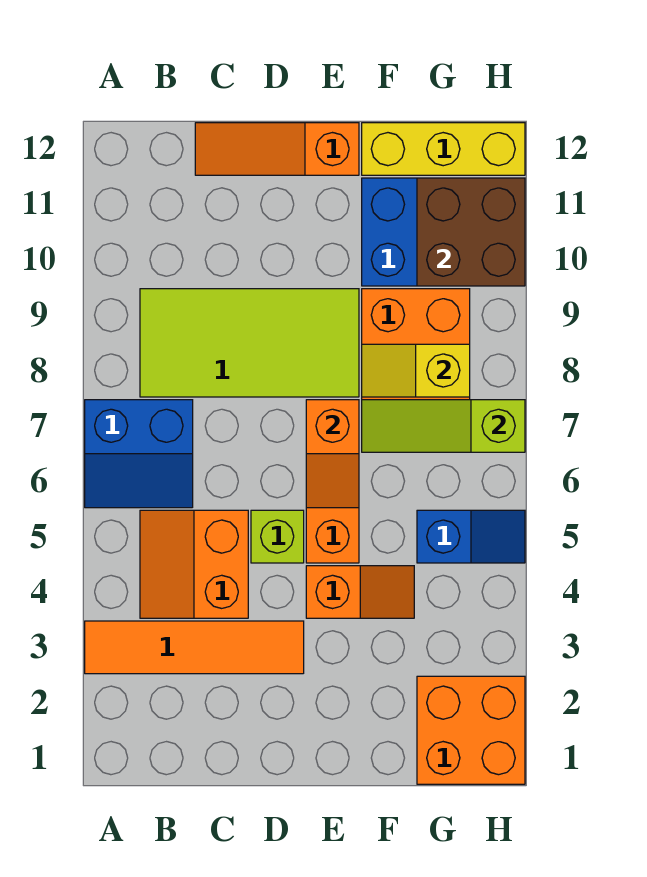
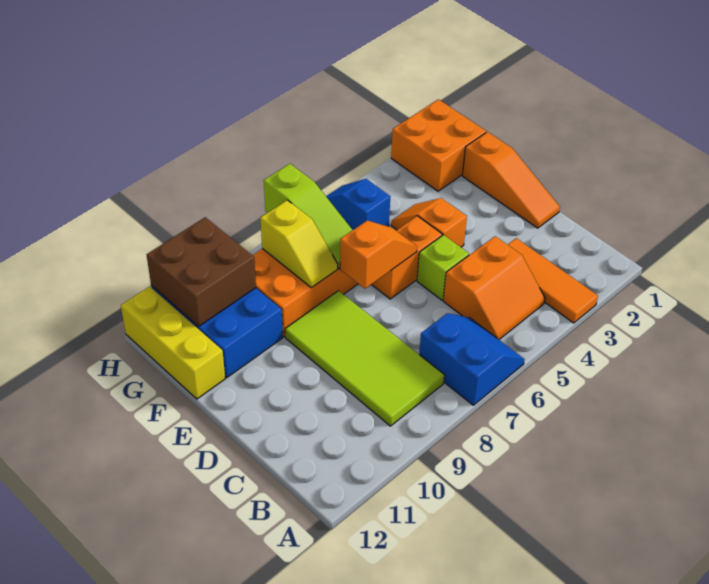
orange tile A3:D3 level 1 -> orange tile A3:C3 level 1
orange slope C12:E12 level 1 top E -> orange slope D1:F1 level 1 top F

